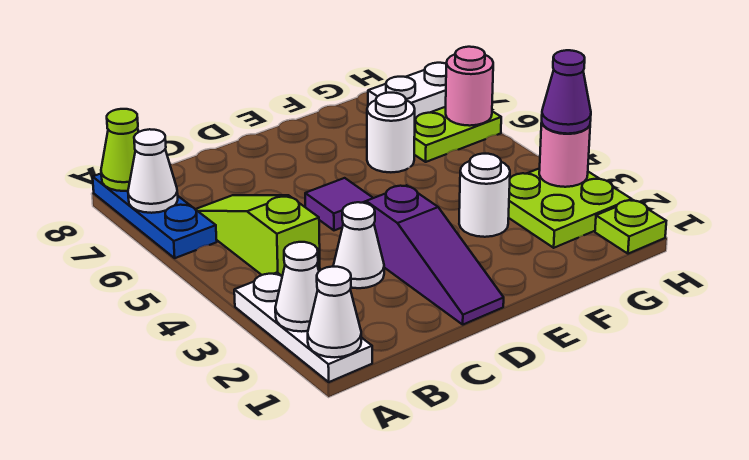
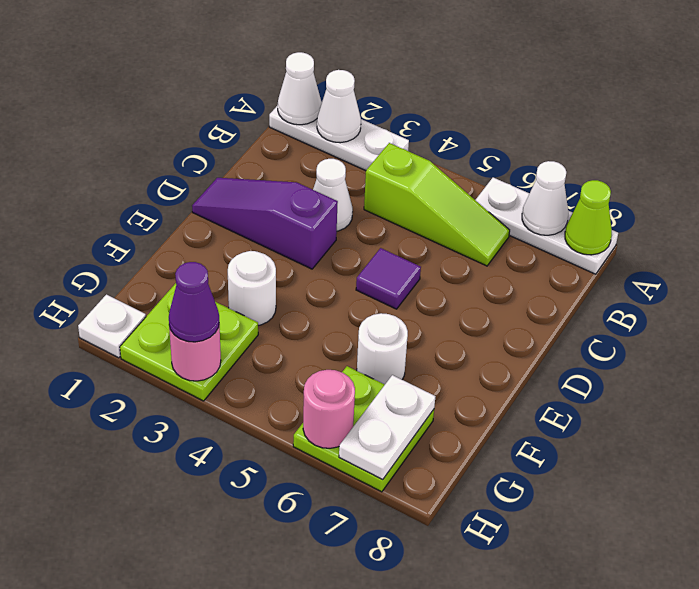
blue plate A6:A8 level 1 -> white plate A6:A8 level 1
lime plate H1 level 1 -> white plate H1 level 1

